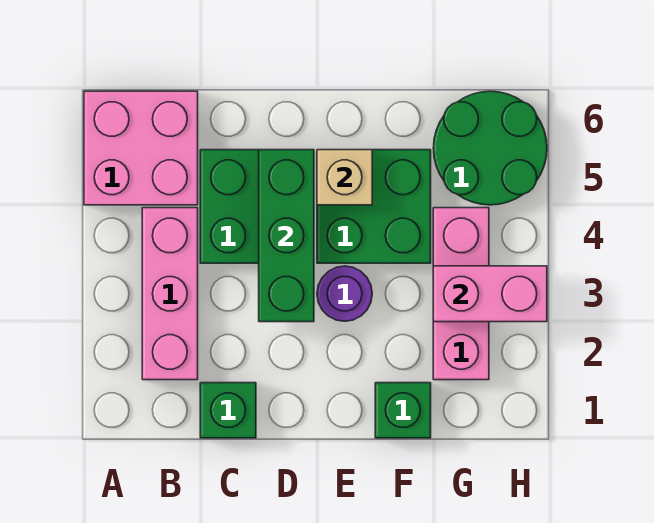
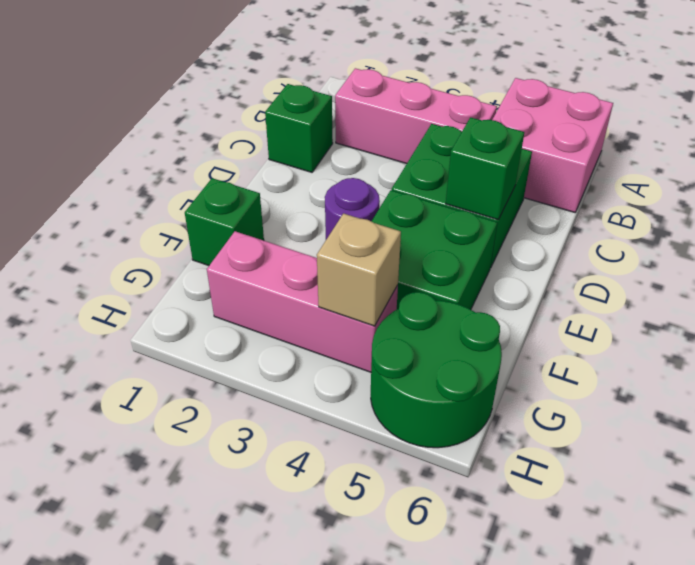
green brick D3:D5 level 2 -> green brick D5 level 2
tan brick E5 level 2 -> tan brick G4 level 2
pink brick G3:H3 level 2 -> none

